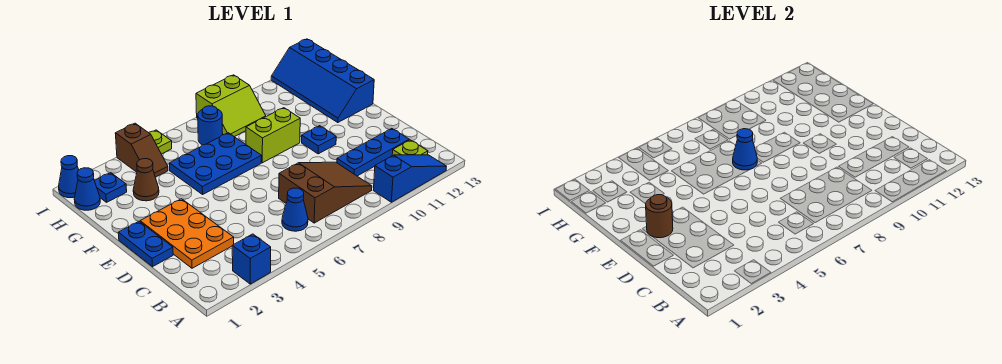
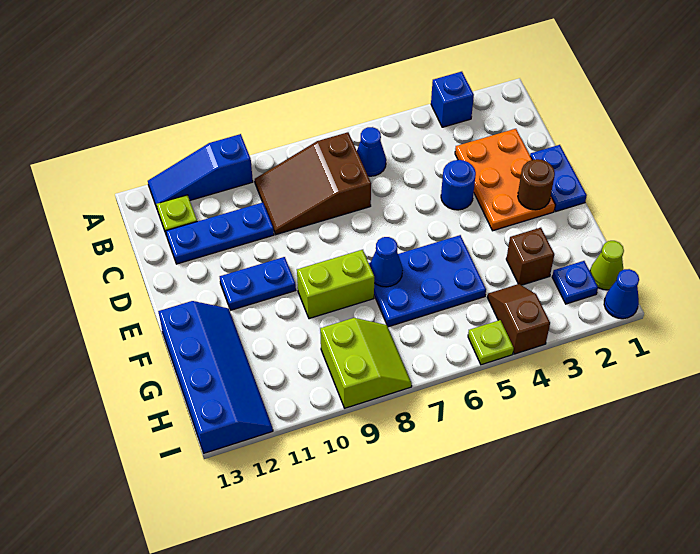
blue plate E10 level 1 -> blue plate E10:E11 level 1
brown cone G3 level 1 -> brown brick G3 level 1
blue cone H1 level 1 -> lime cone H1 level 1
blue round brick H7 level 1 -> blue round brick D4 level 1
lime slope H8:I9 level 1 top I -> lime slope H8:I9 level 1 top 9

